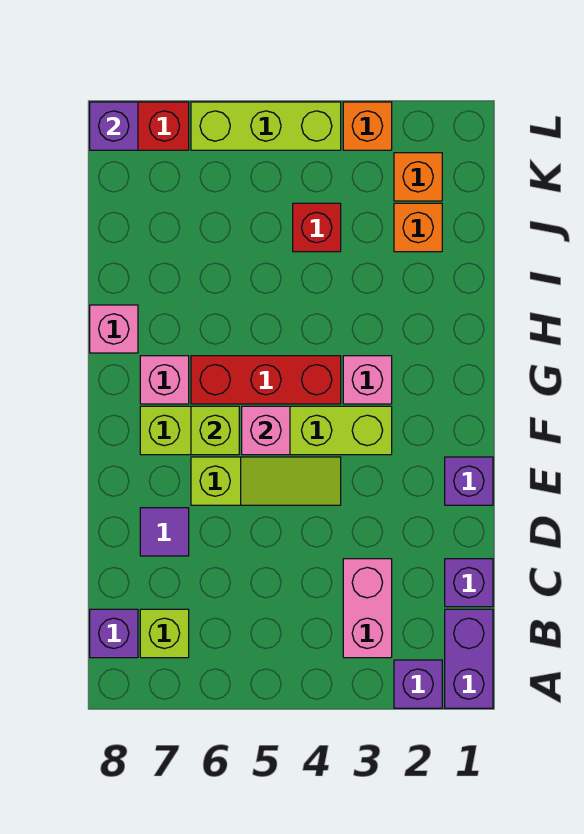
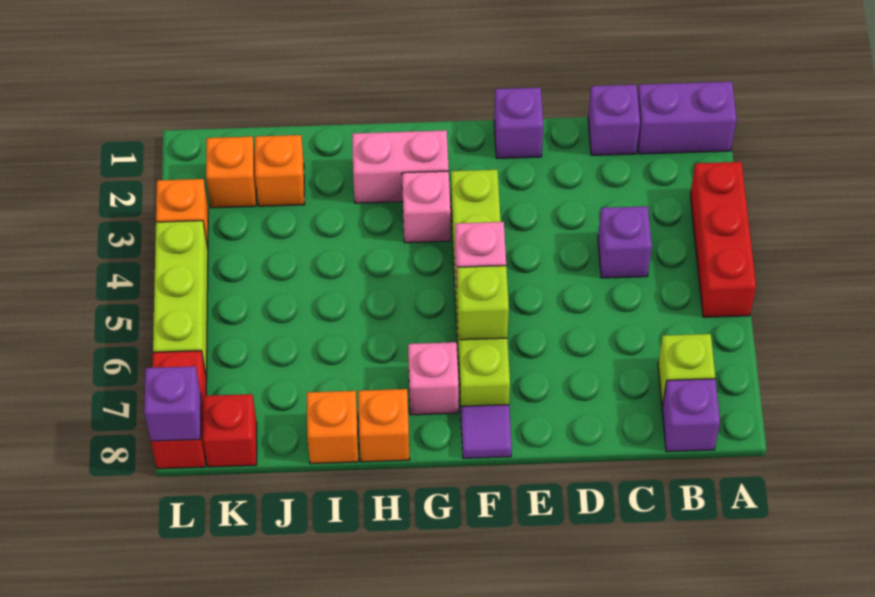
purple brick A2 level 1 -> purple brick C4 level 1
pink brick B3:C3 level 1 -> pink brick G2:H2 level 1
purple tile D7 level 1 -> purple tile F8 level 1
lime slope E4:E6 level 1 top 6 -> none
red brick G4:G6 level 1 -> red brick A3:A5 level 1
pink brick H8 level 1 -> orange brick H8 level 1
none -> orange brick I8 level 1
red brick J4 level 1 -> red brick K8 level 1

